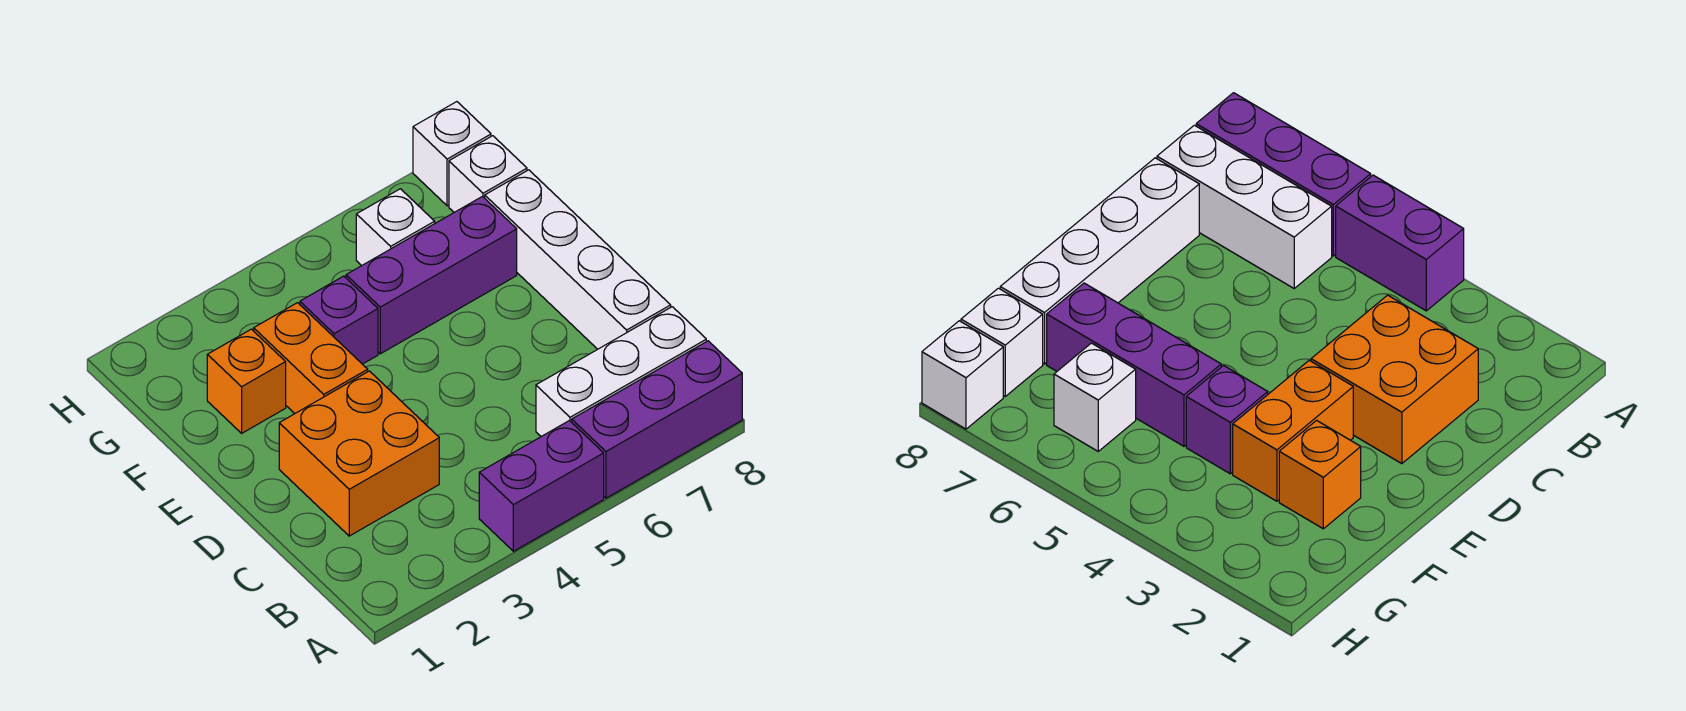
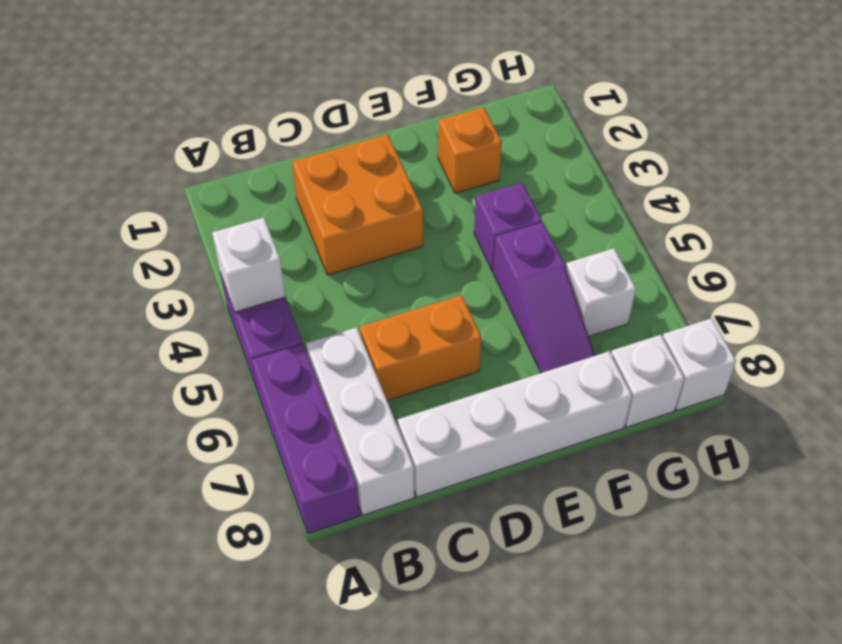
none -> white brick A4 level 2
orange brick E3:F3 level 1 -> orange brick C6:D6 level 1
purple brick F5:F7 level 1 -> purple slope F5:F7 level 1 top 5

